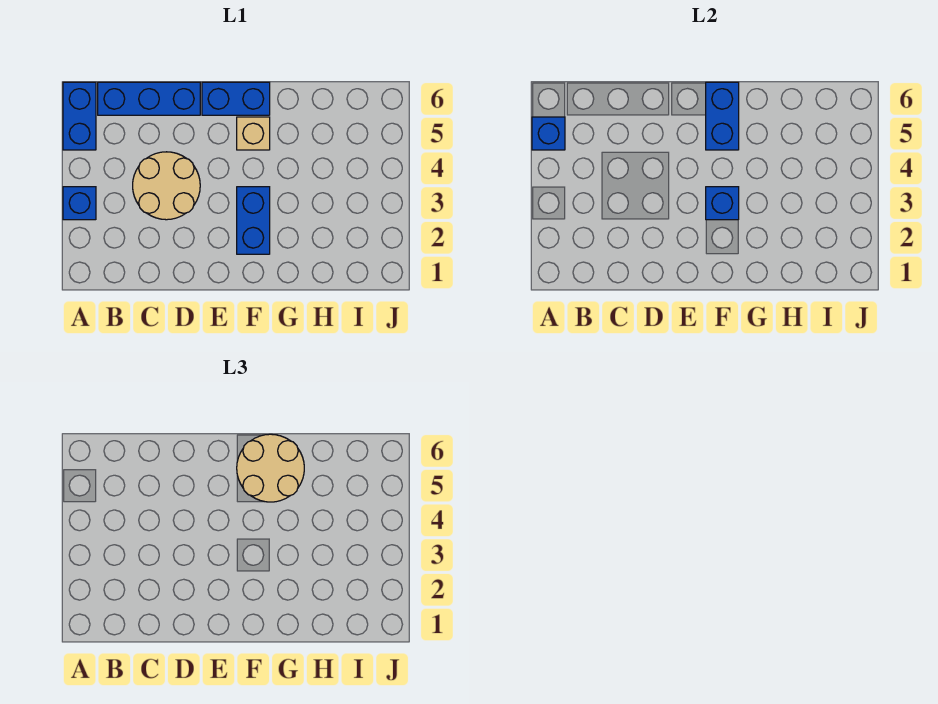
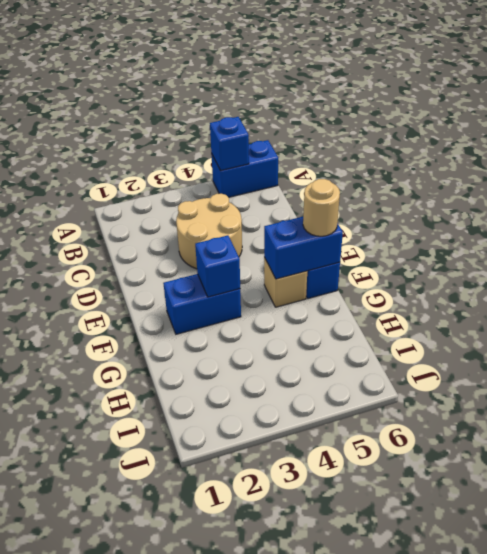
blue brick A3 level 1 -> none
blue brick B6:D6 level 1 -> none
tan round brick F5:G6 level 3 -> tan round brick F6 level 3

